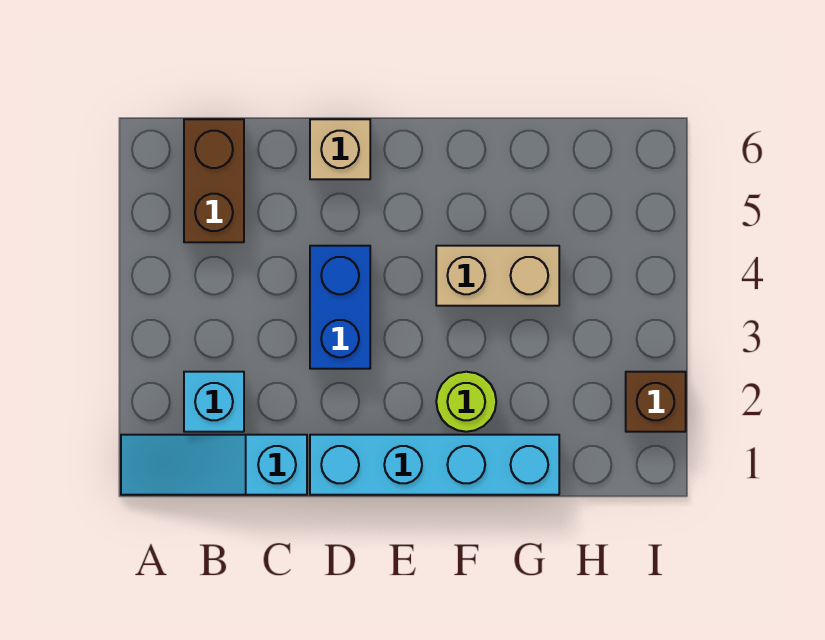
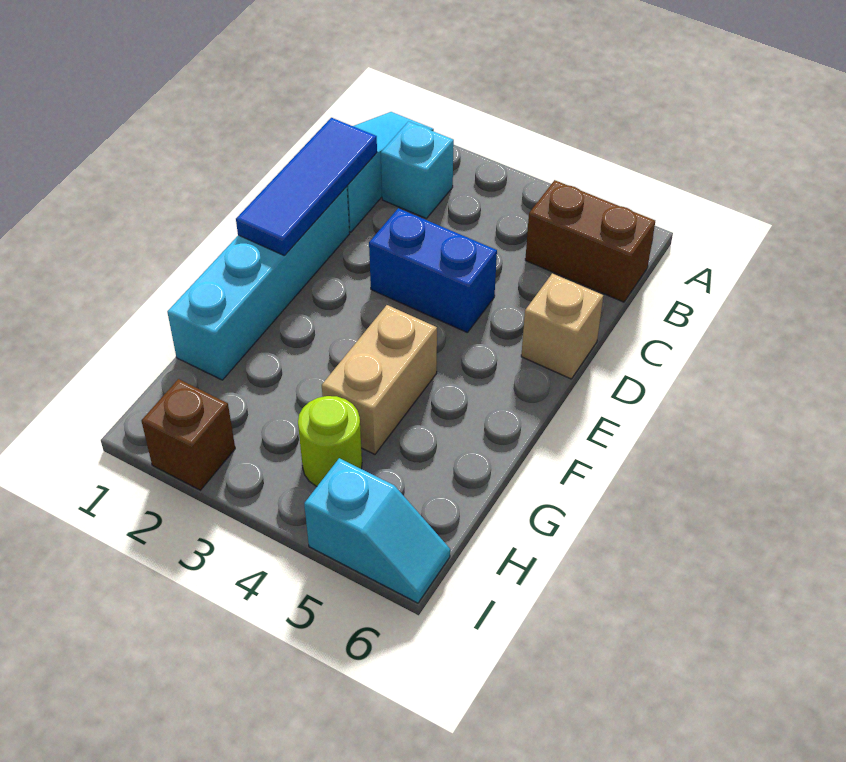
none -> blue tile C1:E1 level 2
lime round brick F2 level 1 -> lime round brick H4 level 1
none -> cyan slope I5:I6 level 1 top 5

